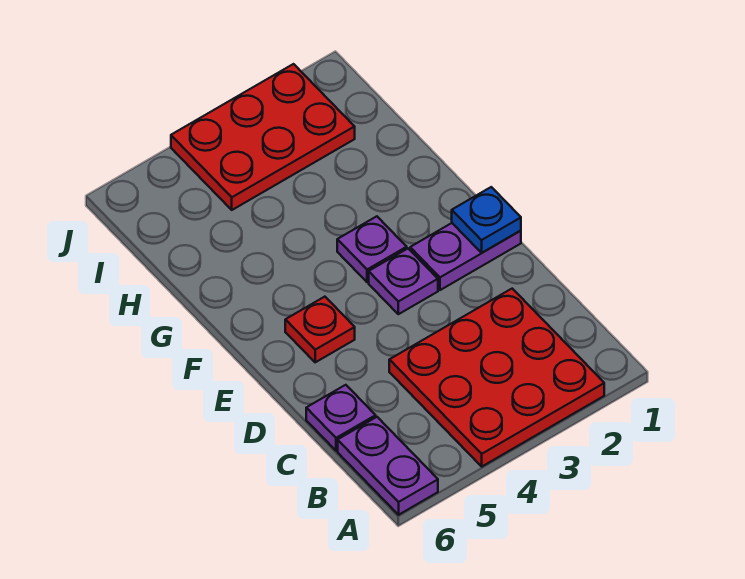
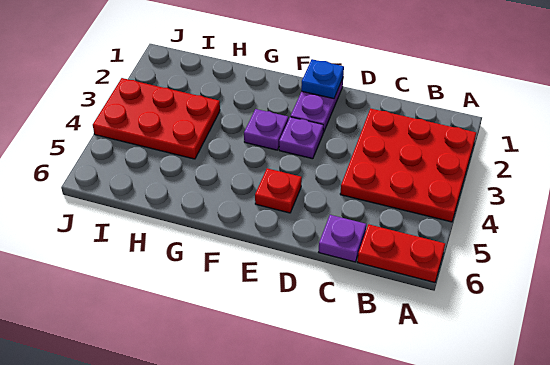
purple plate A6:B6 level 1 -> red plate A6:B6 level 1
red plate I2:J4 level 1 -> red plate H3:J4 level 1

